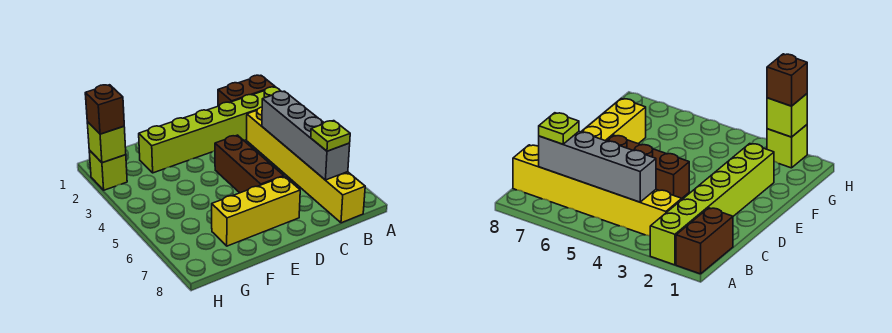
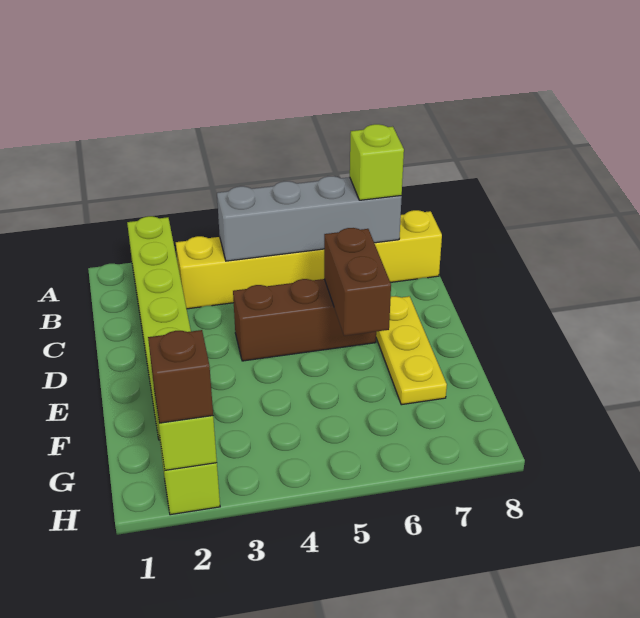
brown brick A1:B1 level 1 -> brown brick D6:E6 level 2
lime plate B7 level 3 -> lime brick B7 level 3
yellow brick D7:F7 level 1 -> yellow plate D7:F7 level 1

